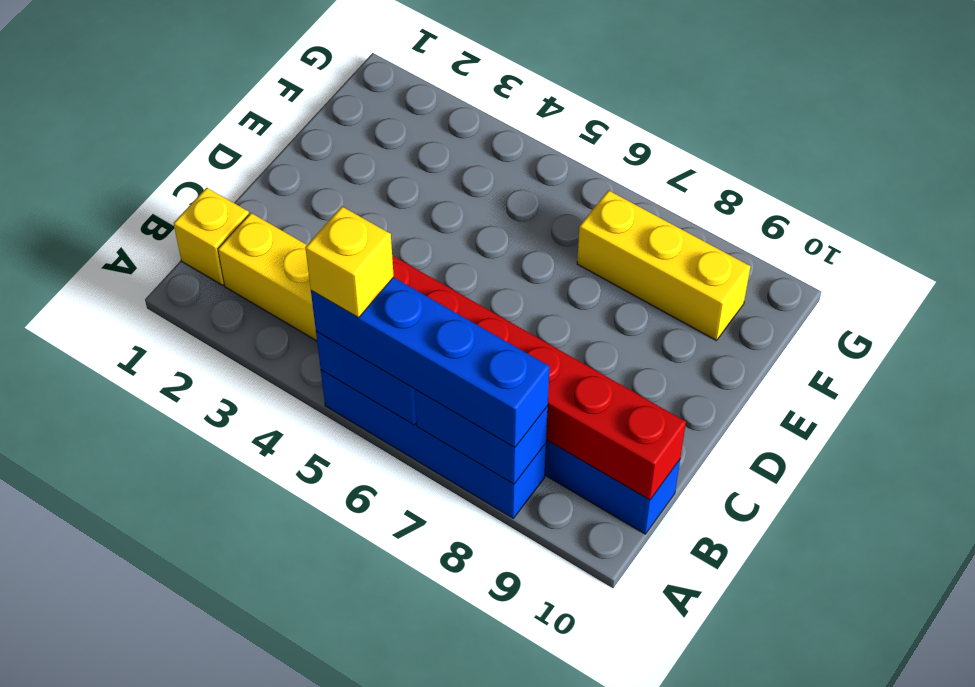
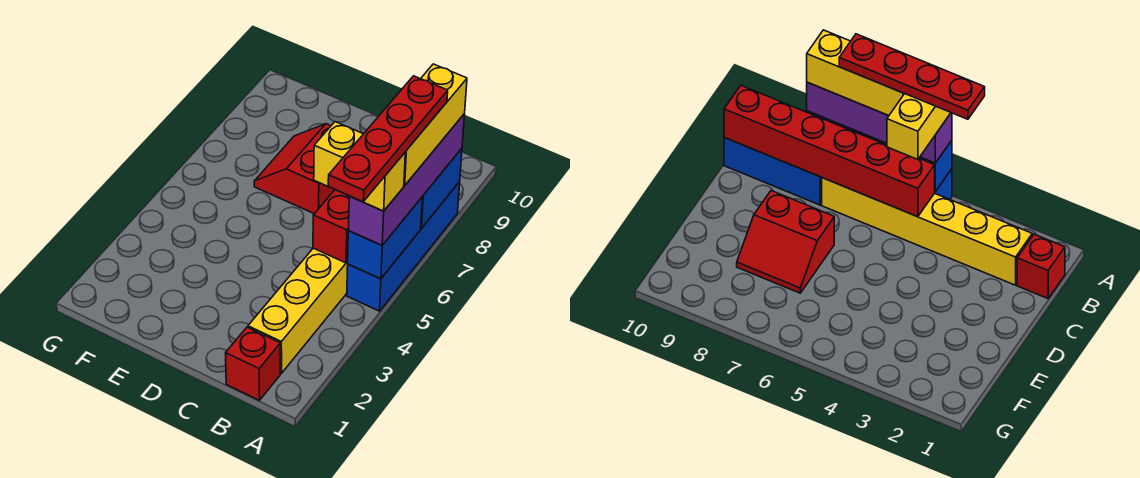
none -> red plate A4:A7 level 5
blue brick A5:A8 level 3 -> purple brick A5:A8 level 3
yellow brick A5 level 4 -> yellow brick A5:B5 level 4
yellow brick B1 level 1 -> red brick B1 level 1
none -> red slope D7:E8 level 1 top D
yellow brick F7:F9 level 1 -> yellow brick A6:A8 level 4

